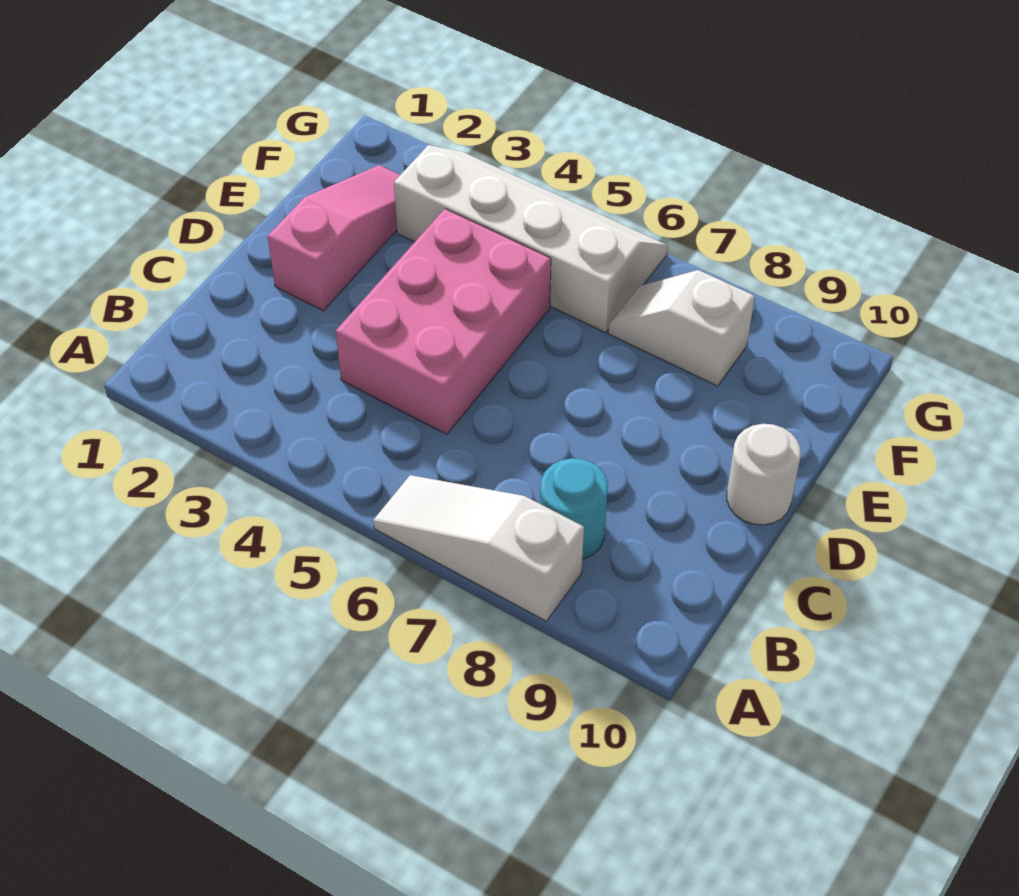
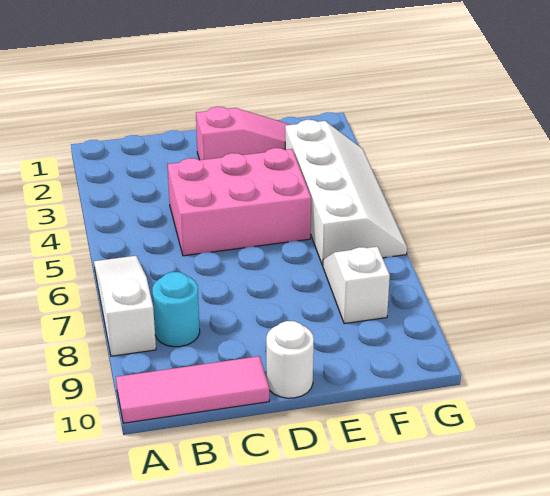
none -> pink tile A10:C10 level 1

